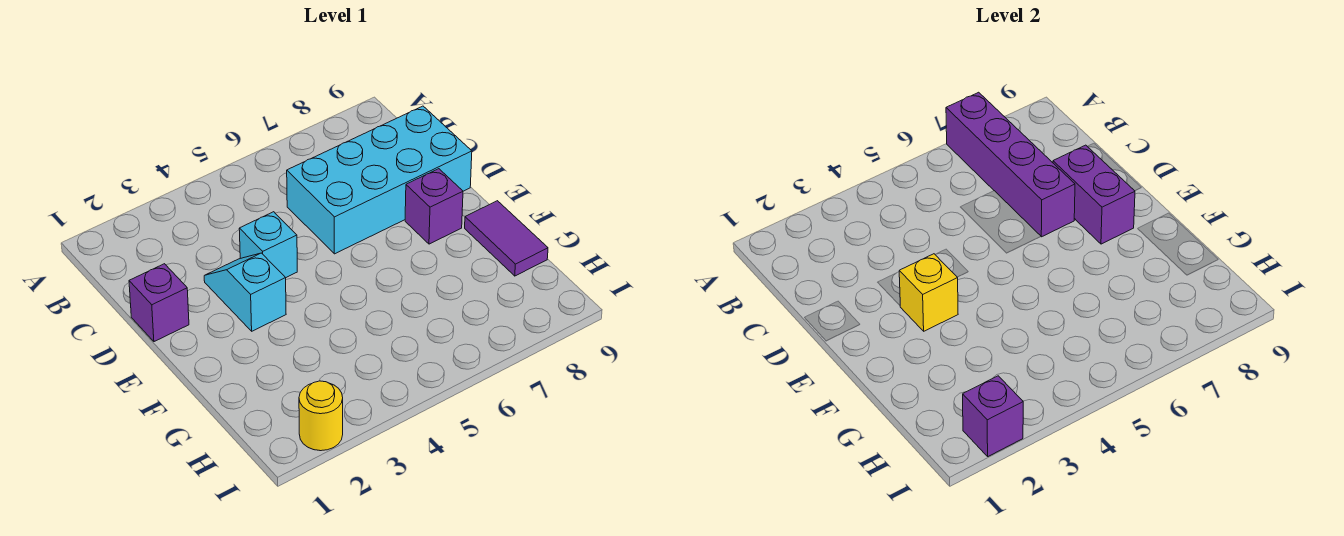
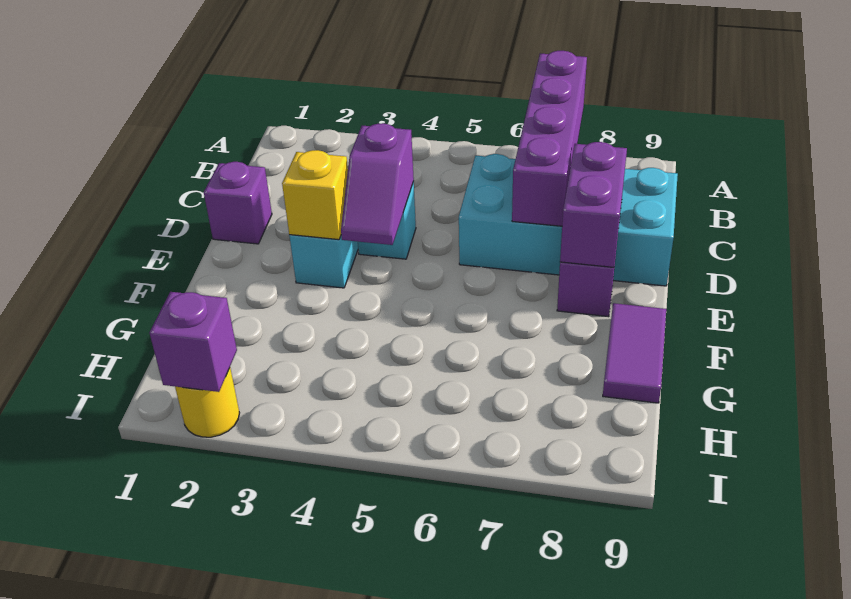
none -> purple slope D4:E4 level 2 top D

